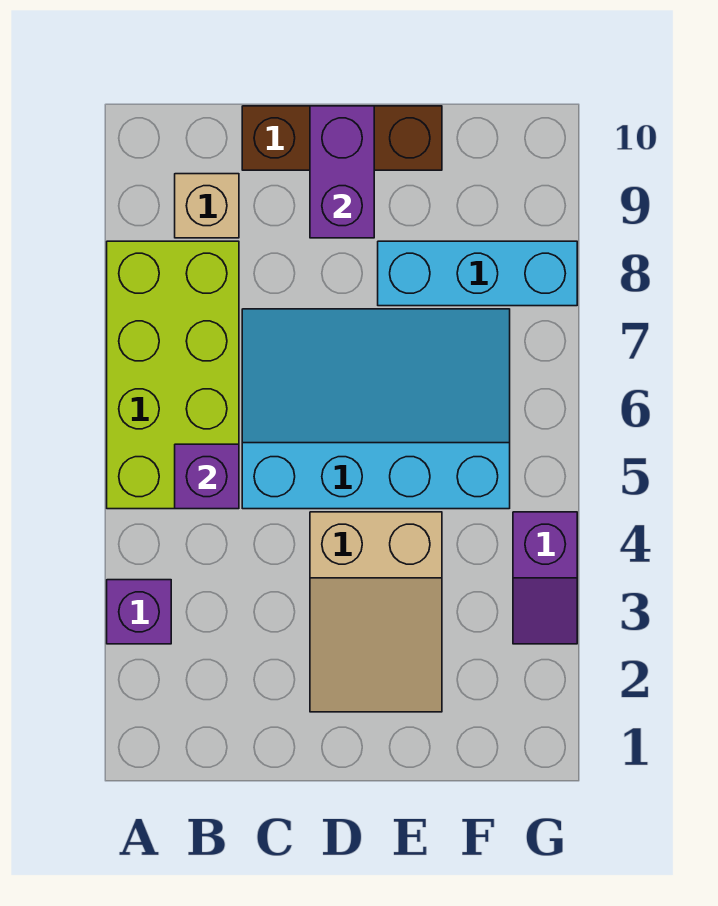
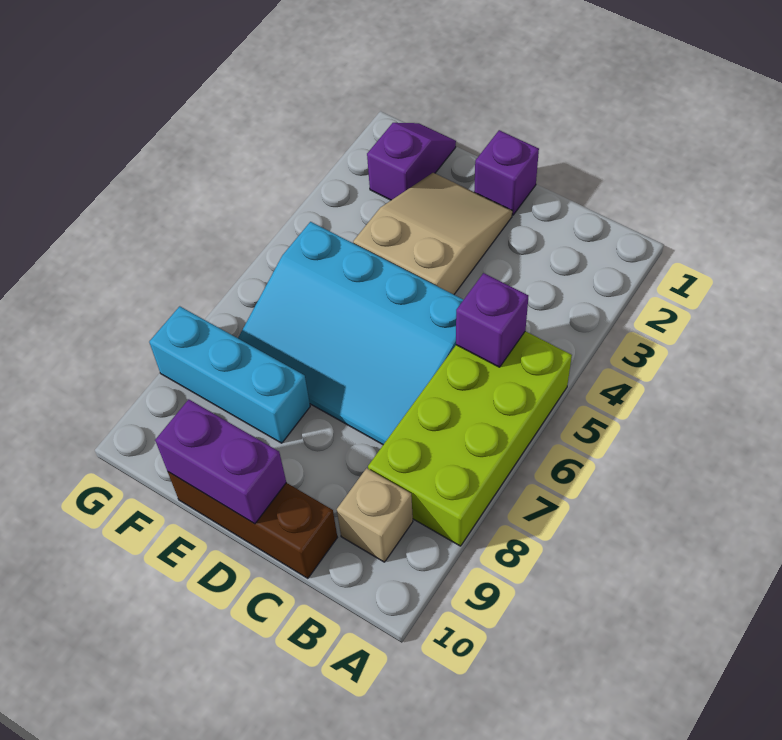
purple brick A3 level 1 -> purple brick D1 level 1
purple brick D9:D10 level 2 -> purple brick D10:E10 level 2
purple slope G3:G4 level 1 top 4 -> purple slope F1:F2 level 1 top 2

